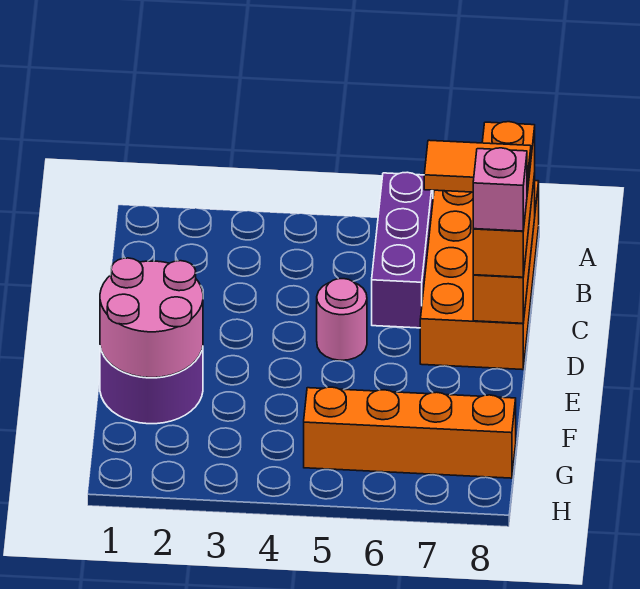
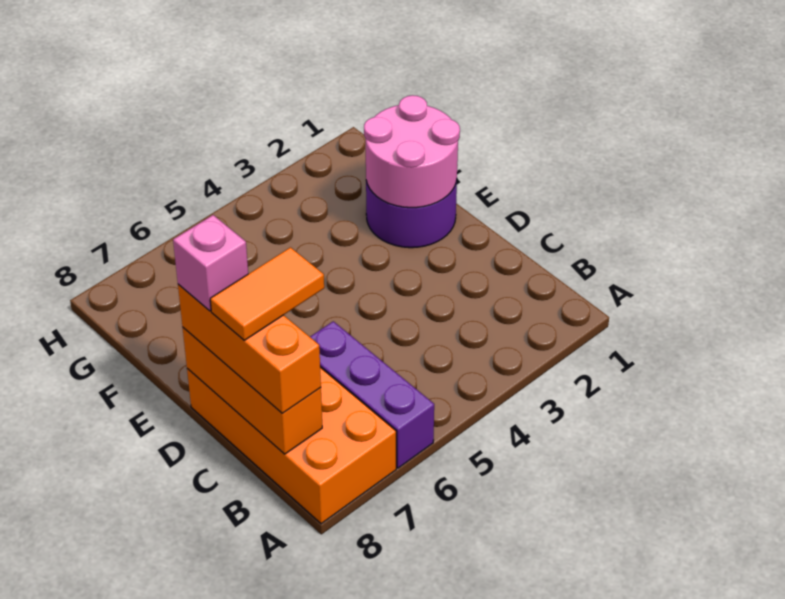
pink round brick D5 level 1 -> none
orange brick G5:G8 level 1 -> none

